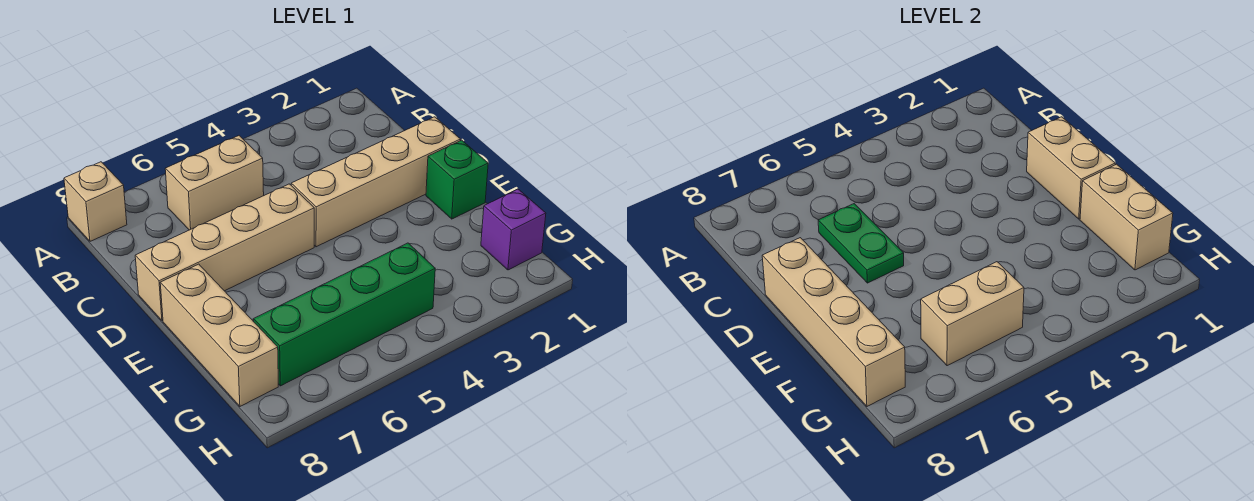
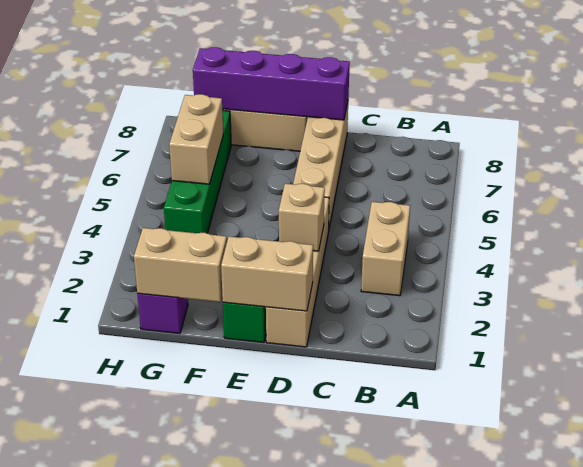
tan brick A8 level 1 -> tan brick D3 level 2
tan brick B5:B6 level 1 -> tan brick B3:B4 level 1
green plate C6:D6 level 2 -> none
tan brick D8:G8 level 2 -> purple brick D8:G8 level 2

